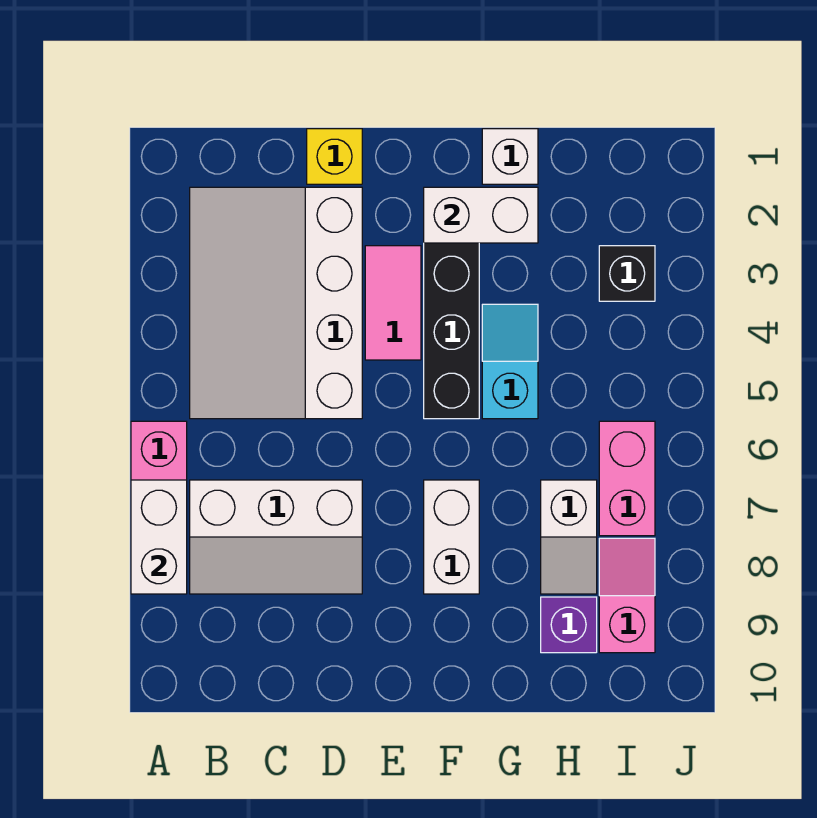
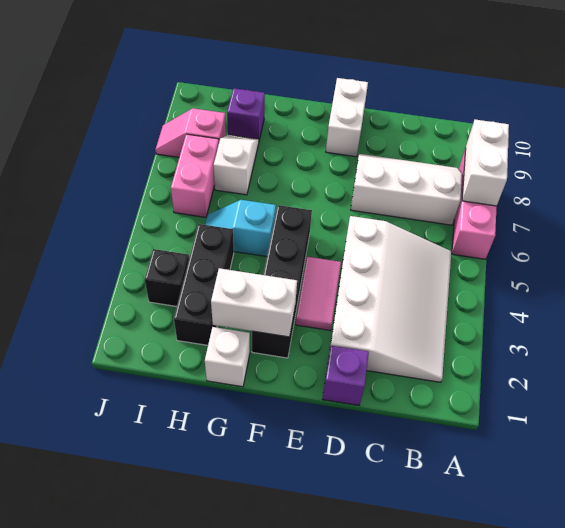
yellow brick D1 level 1 -> purple brick D1 level 1
white brick F7:F8 level 1 -> white brick E9:E10 level 1
cyan slope G4:G5 level 1 top 5 -> cyan slope G5:H5 level 1 top G
none -> black brick H2:H4 level 1
pink slope I8:I9 level 1 top 9 -> pink slope I8:J8 level 1 top I

